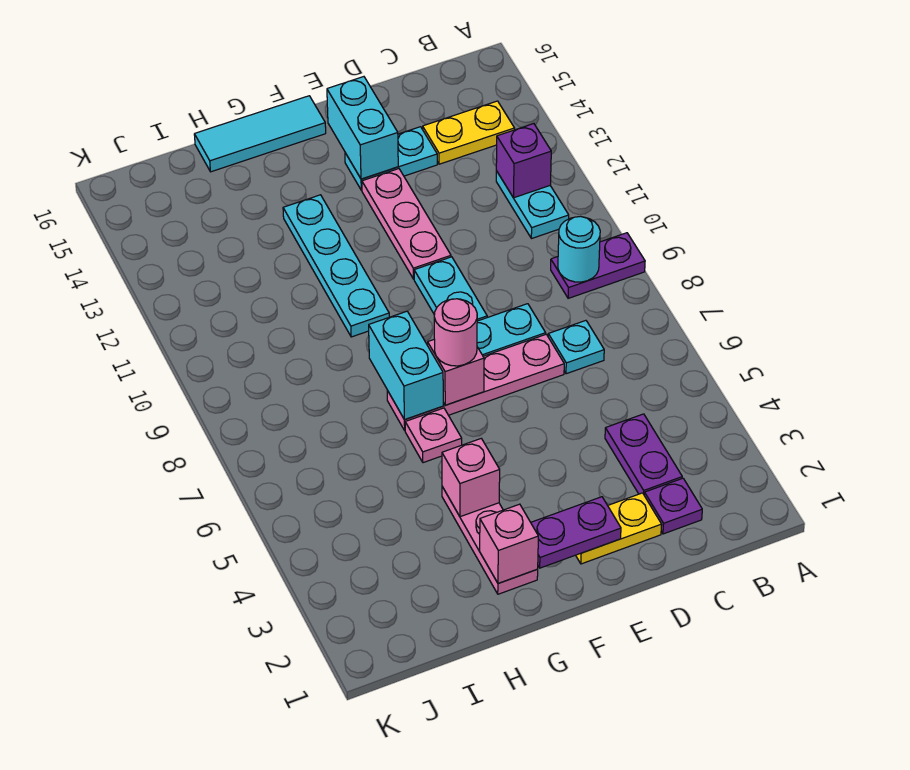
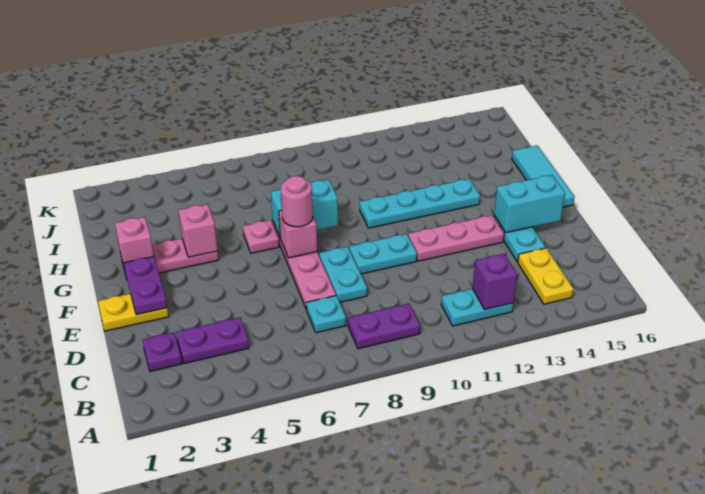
purple plate A9:B9 level 1 -> purple plate B8:B9 level 1
cyan round brick B9 level 2 -> none
yellow plate D2:E2 level 1 -> yellow plate E1:E2 level 1

